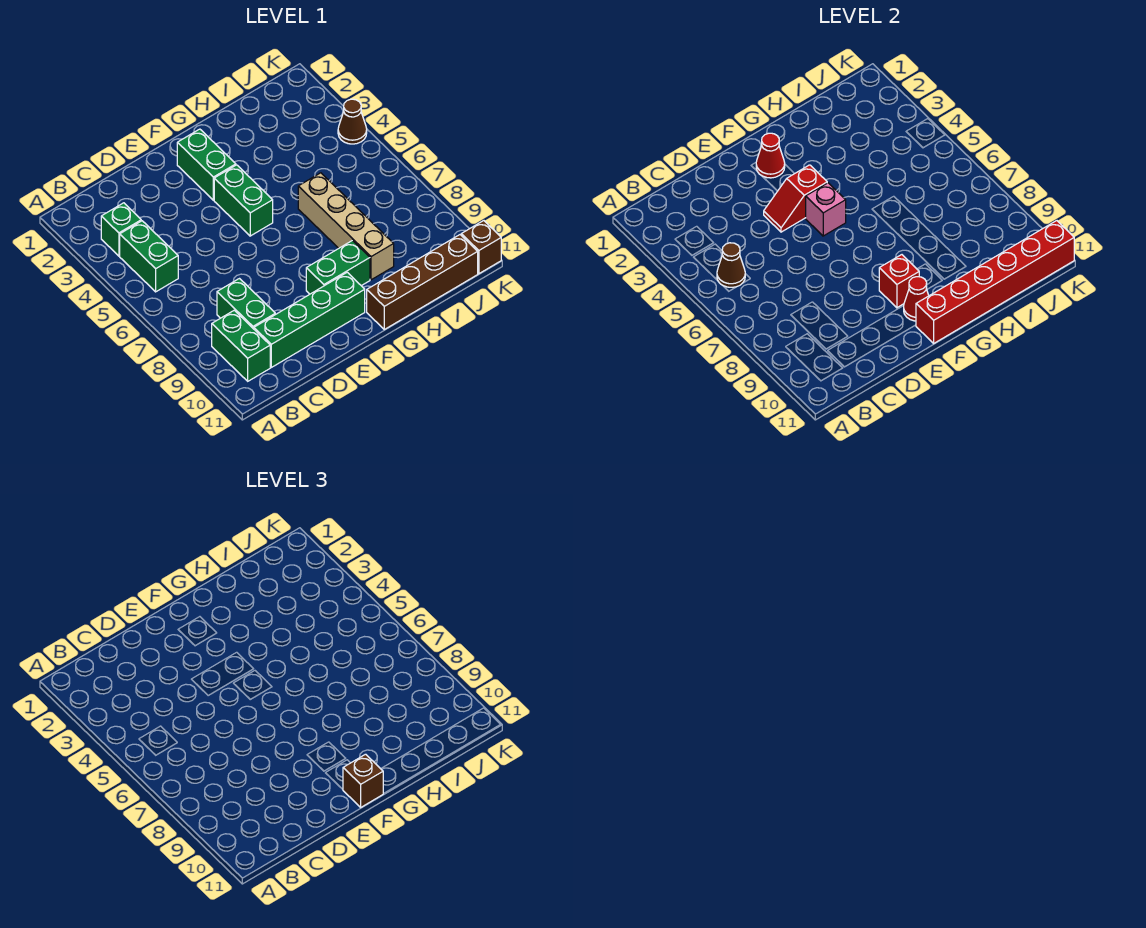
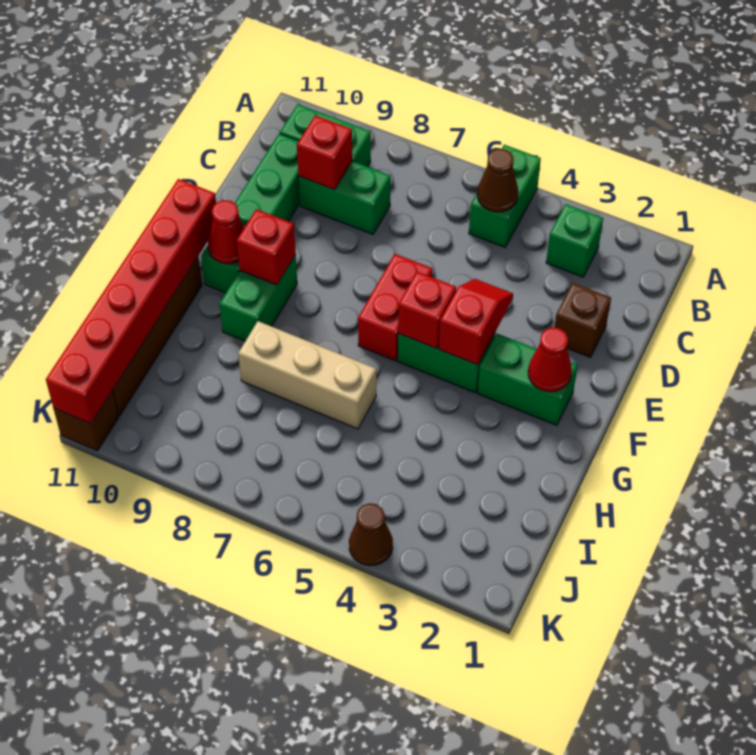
green brick B4:B5 level 1 -> green brick A5:B5 level 1
none -> red brick C9 level 2
none -> red brick E6:F6 level 1
pink brick F5 level 2 -> red brick F5 level 2
brown brick F11 level 3 -> brown brick D2 level 1
tan brick H6:H9 level 1 -> tan brick H6:H8 level 1

